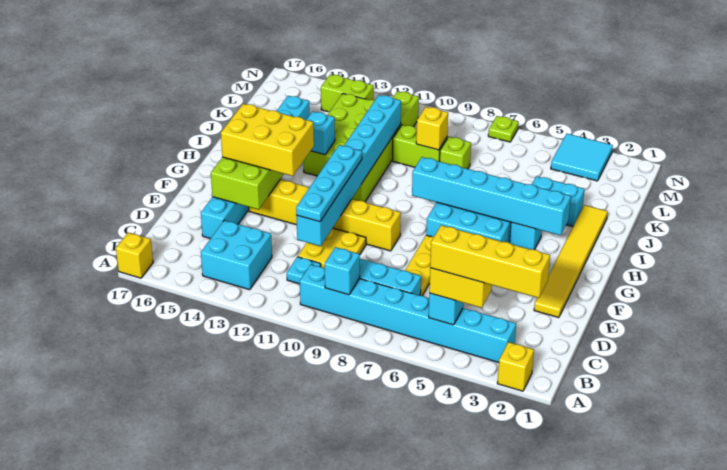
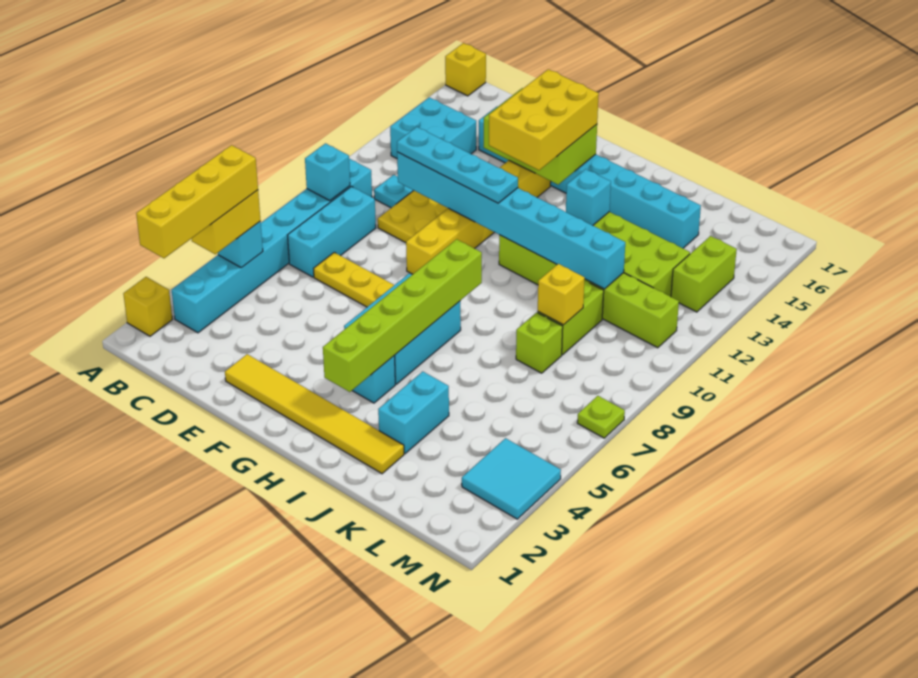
cyan brick H3:H8 level 2 -> lime brick H3:H8 level 2

